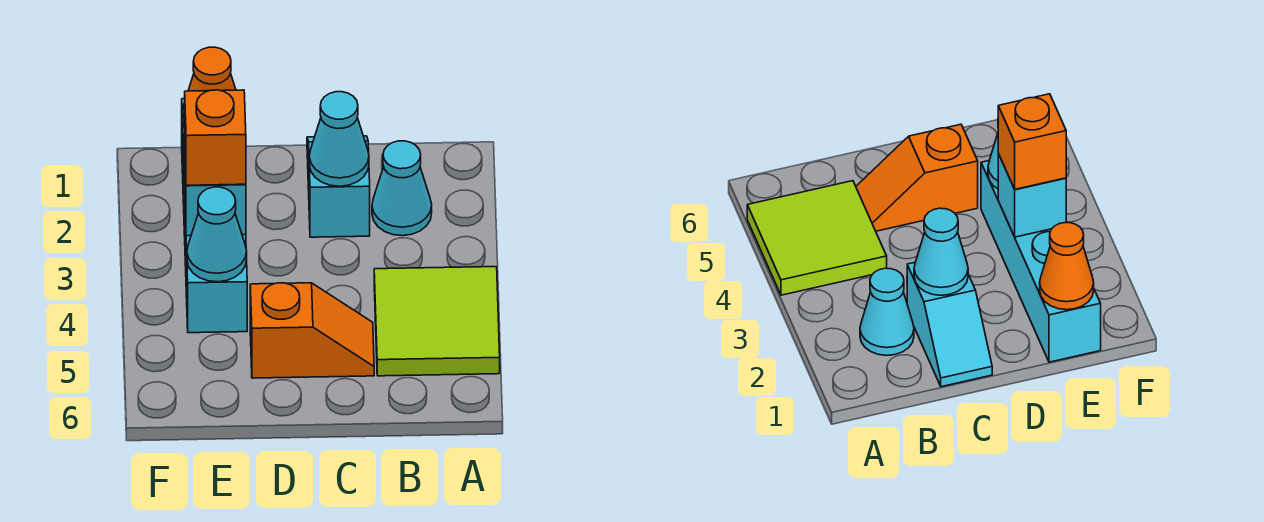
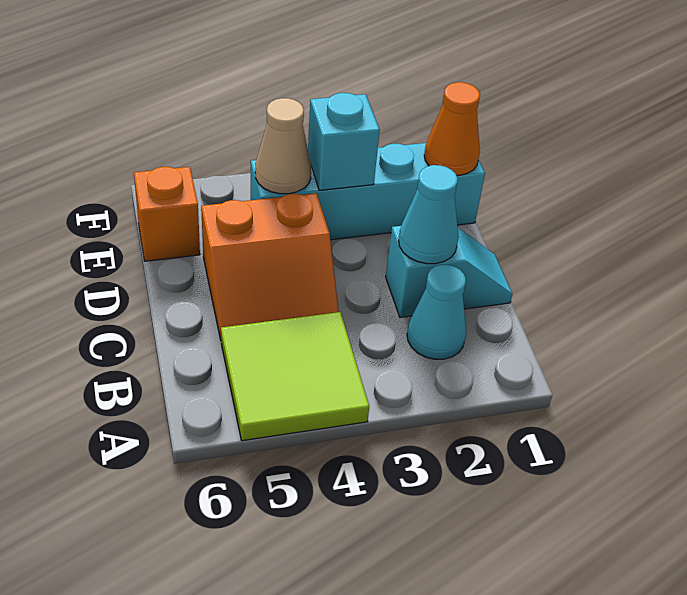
orange slope C5:D5 level 1 top D -> orange slope C4:D5 level 1 top D
orange brick E3 level 3 -> orange brick E6 level 1
cyan cone E4 level 2 -> tan cone E4 level 2

